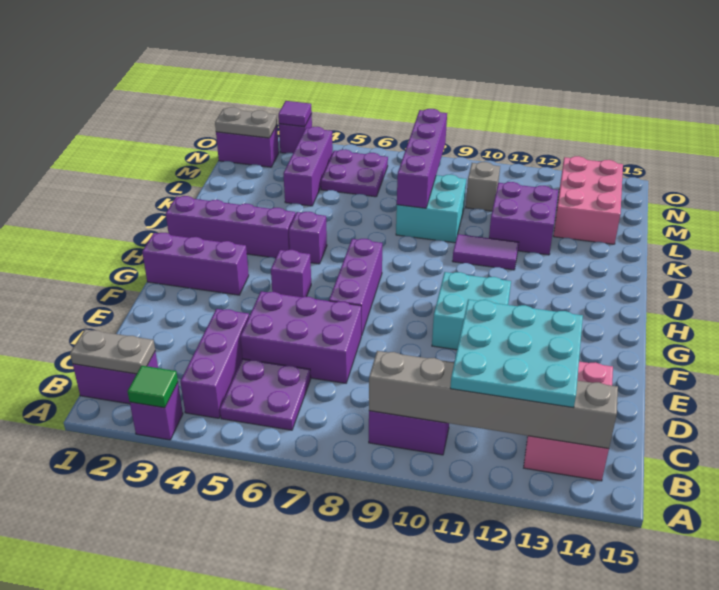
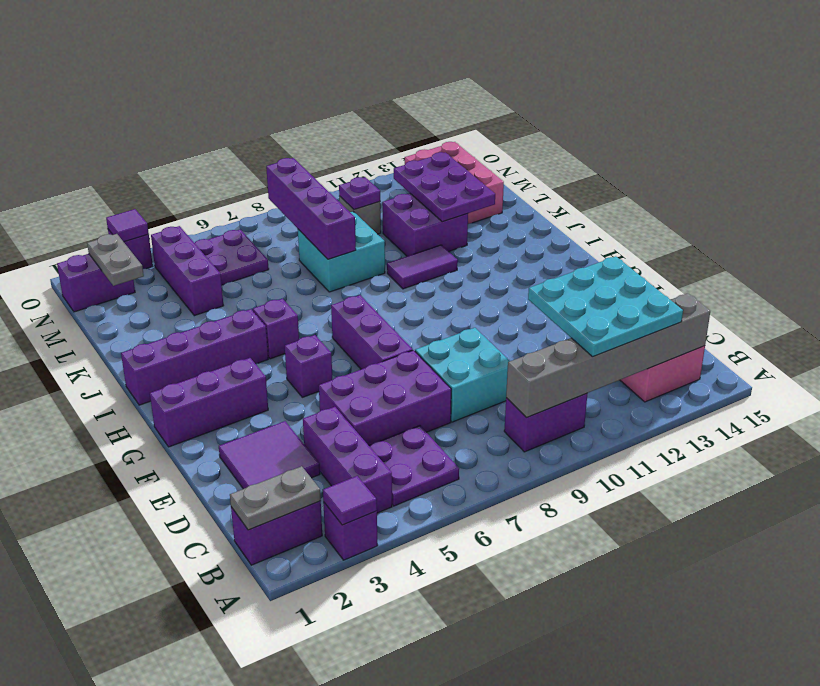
green tile A3 level 2 -> purple tile A3 level 2
none -> purple tile D2:E3 level 1
cyan brick F10:G11 level 1 -> cyan brick D8:E9 level 1
none -> purple plate K12:M13 level 2
none -> purple plate M10 level 2
grey plate N1:N2 level 2 -> grey plate M2:N2 level 2

